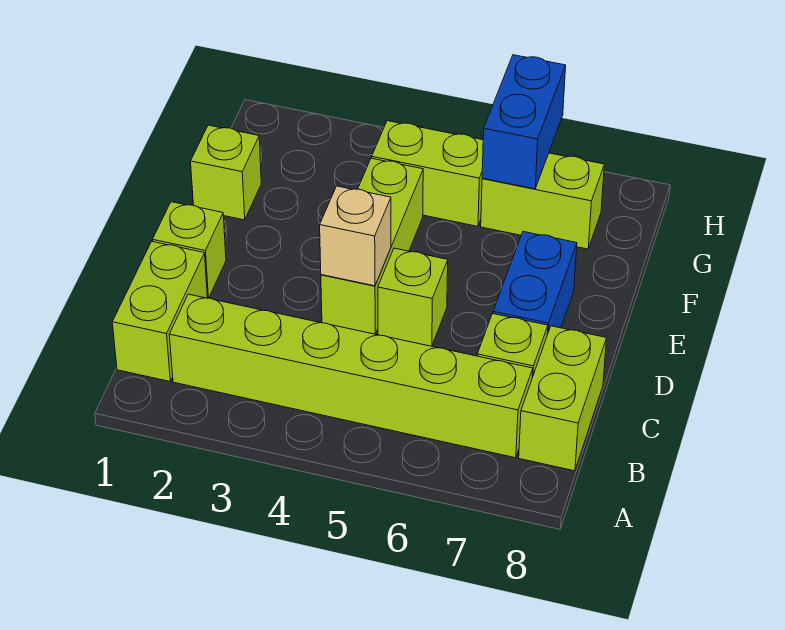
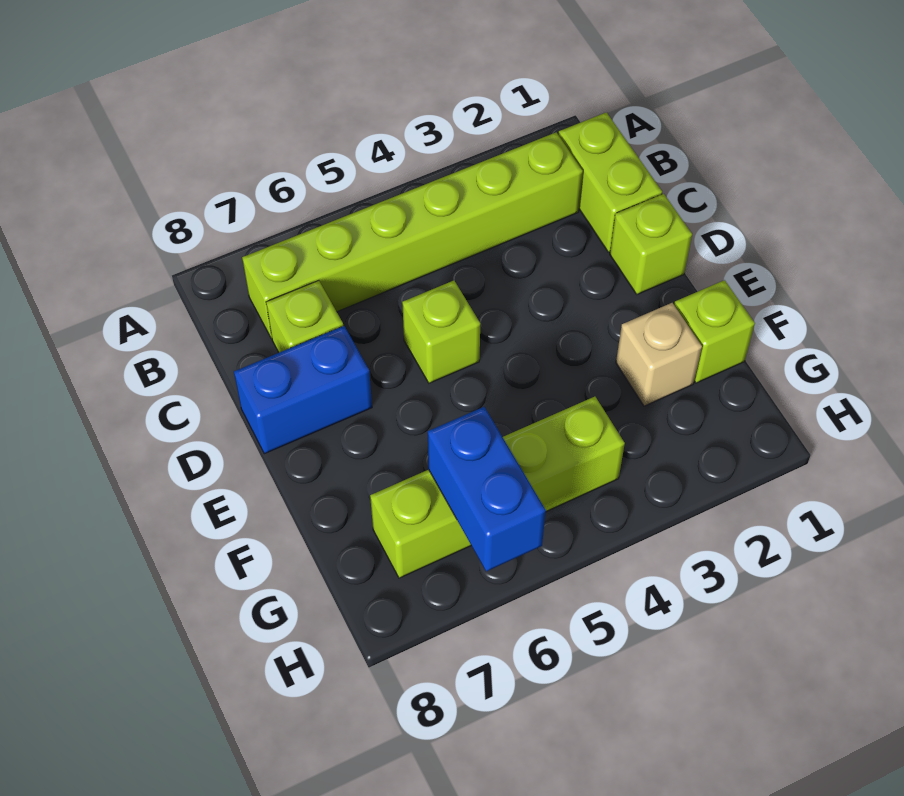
lime brick B8:C8 level 1 -> none
lime brick D4:F4 level 1 -> none
tan brick D4 level 2 -> tan brick F2 level 1
blue brick D7:E7 level 1 -> blue brick D7:D8 level 1

